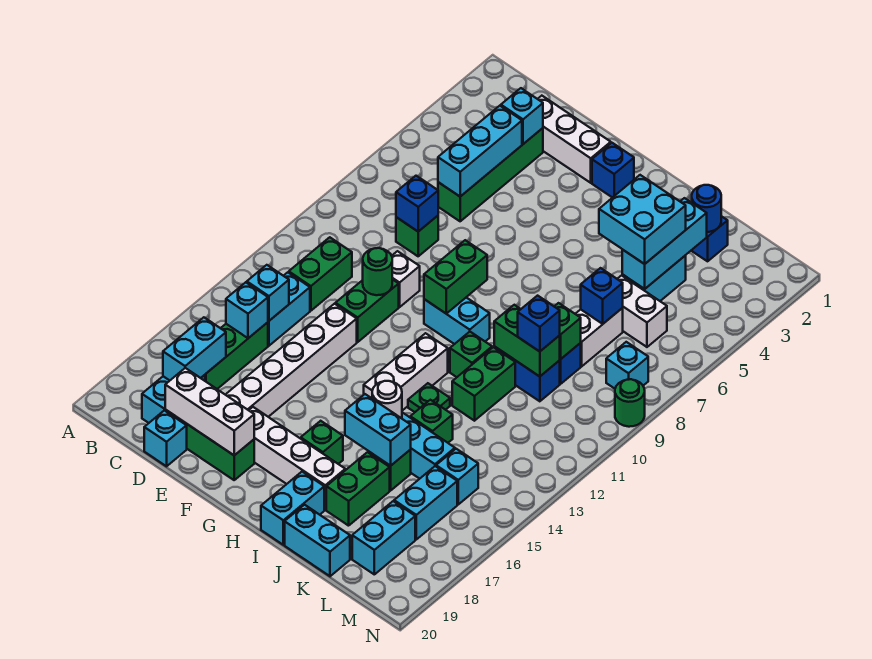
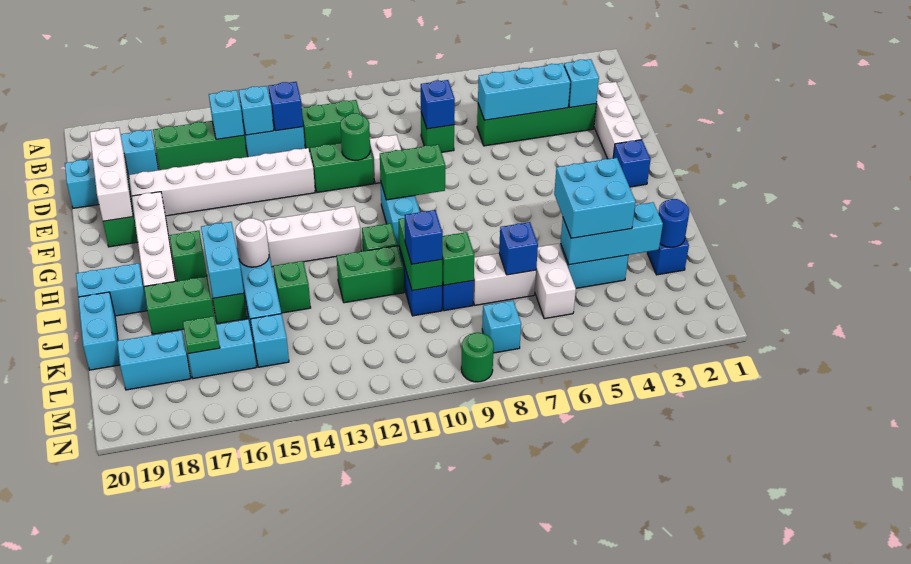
none -> blue brick C13 level 2
cyan brick C17:C18 level 2 -> none
green plate I13 level 1 -> green plate L17 level 2

